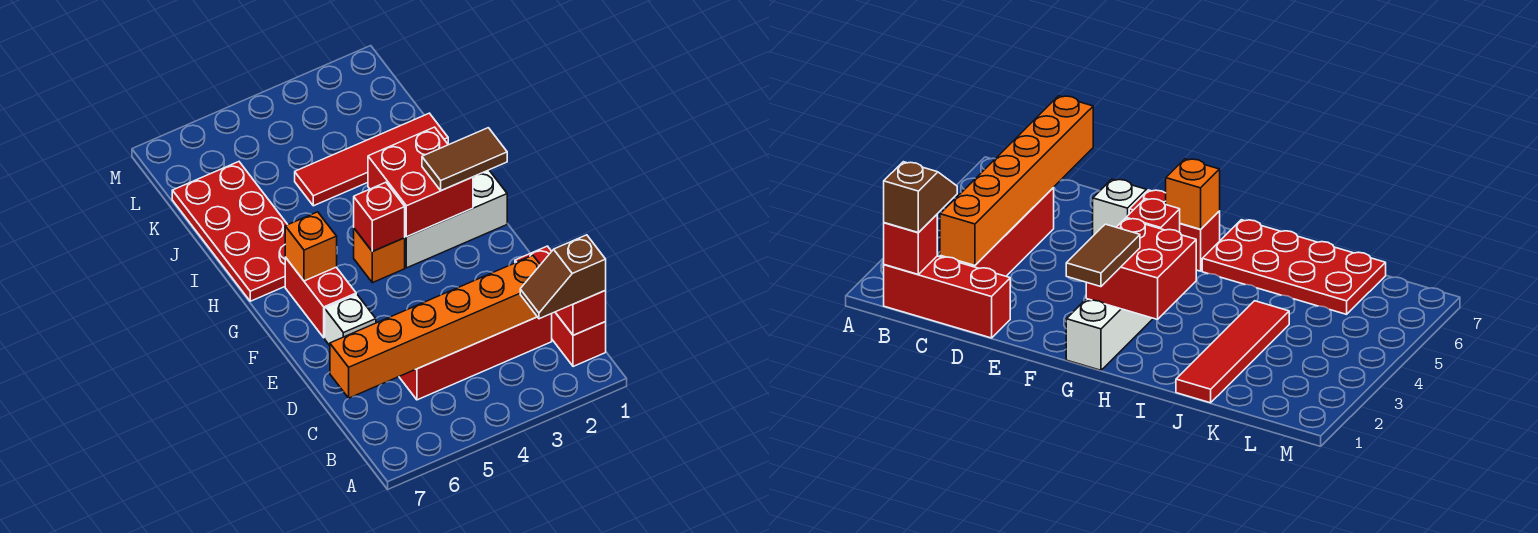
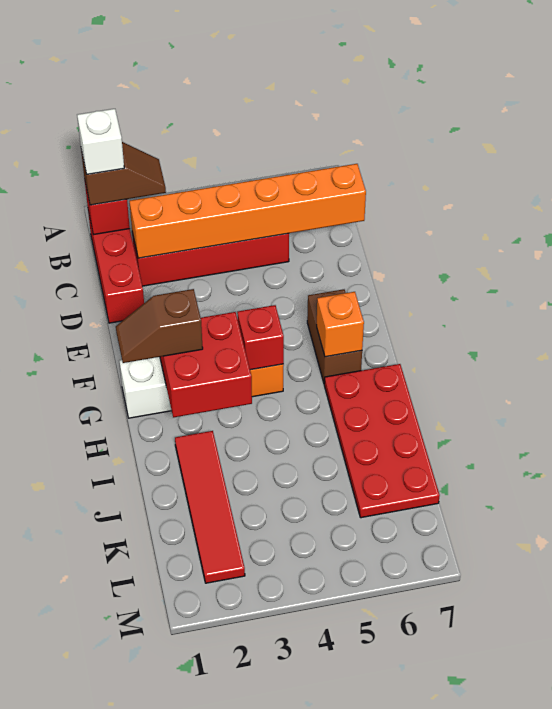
white brick E6 level 1 -> white brick B1 level 4
red brick F6:G6 level 1 -> brown brick F6:G6 level 1
brown tile G1:G2 level 3 -> brown slope G1:G2 level 3 top 2
red tile J1:J4 level 1 -> red tile I2:L2 level 1

